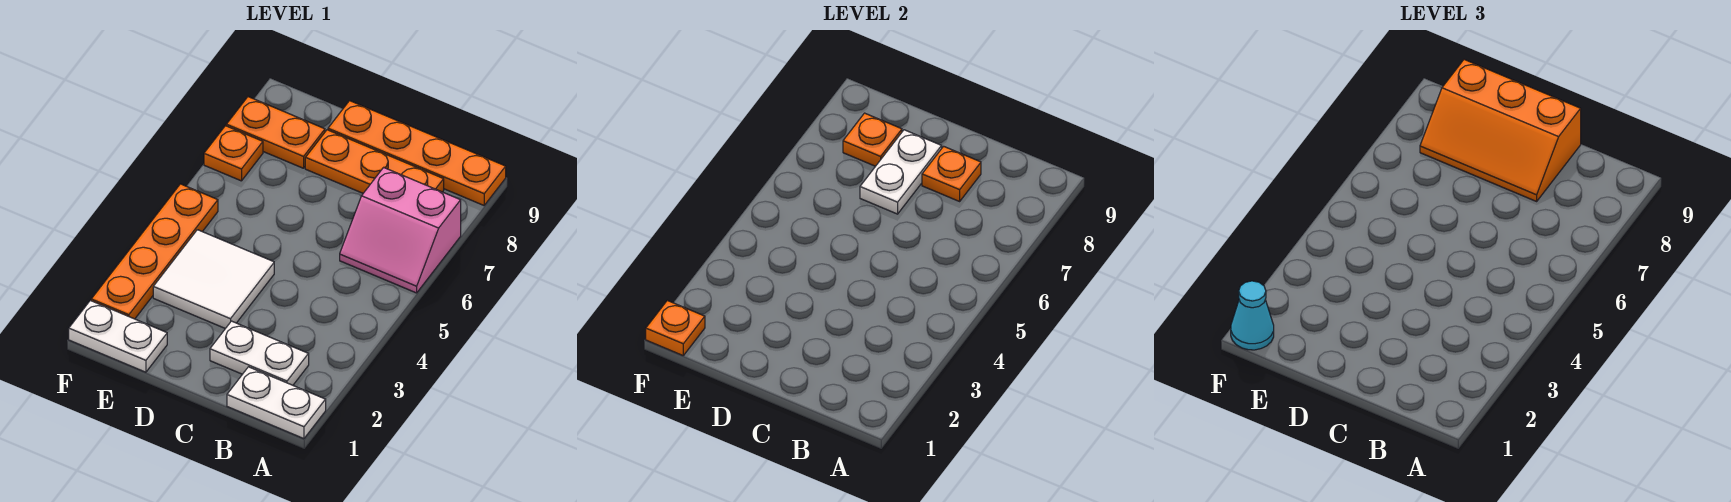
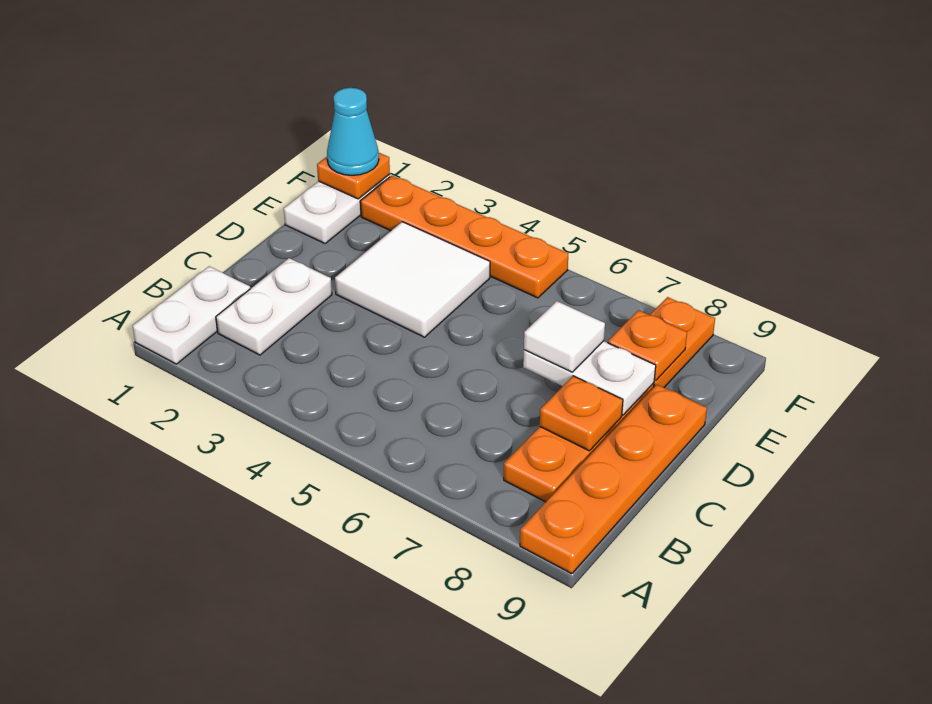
pink slope A6:B7 level 1 top 7 -> none
orange slope C8:E9 level 3 top 9 -> none
none -> white tile D7 level 3
orange plate F7 level 1 -> none

